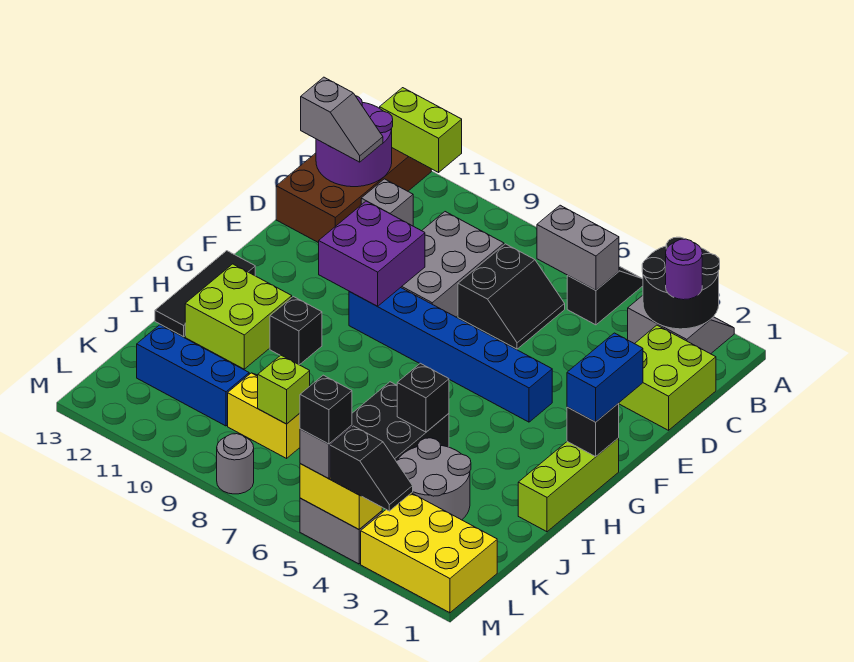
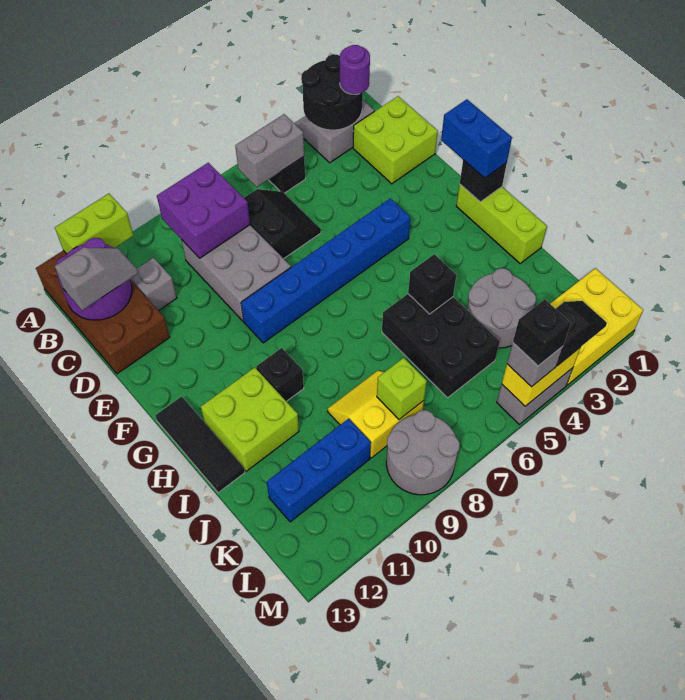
purple brick E9:F10 level 2 -> purple brick B8:C9 level 2
grey round brick M8 level 1 -> grey round brick L8:M9 level 1

